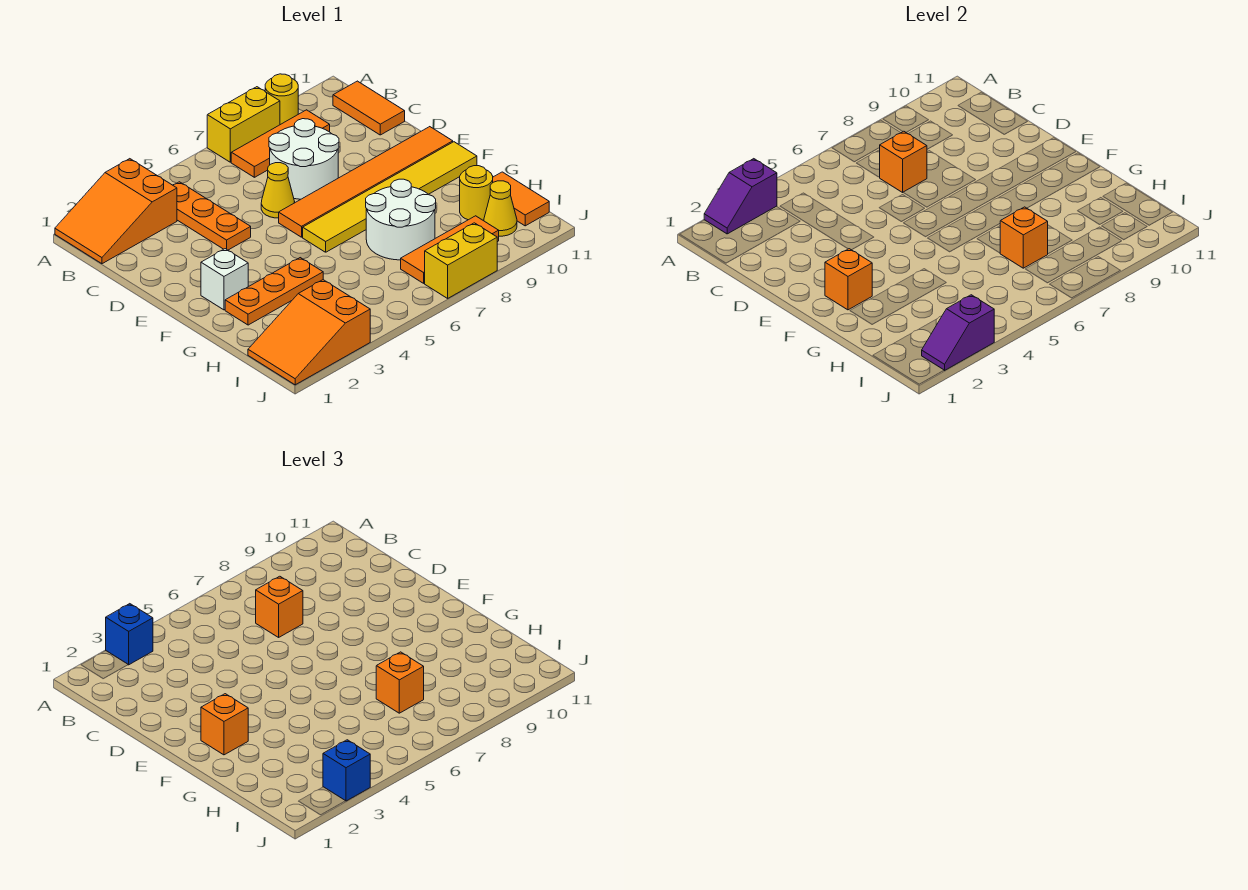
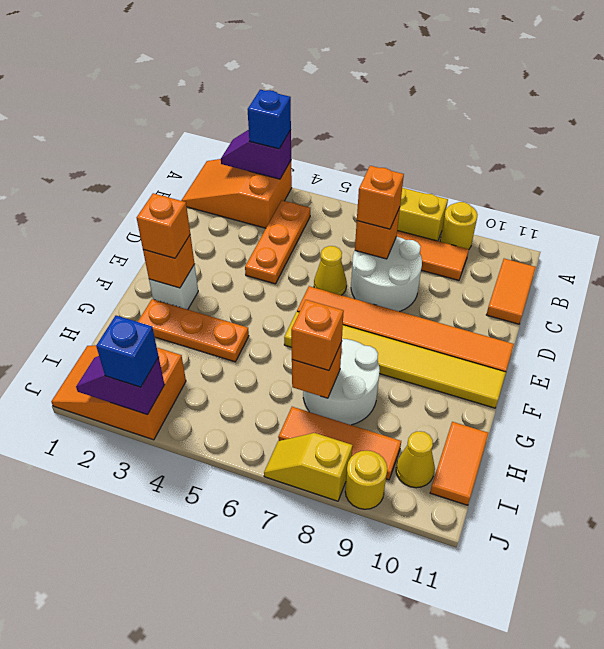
yellow round brick H10 level 1 -> yellow round brick J9 level 1
yellow brick J7:J8 level 1 -> yellow slope J7:J8 level 1 top 8

